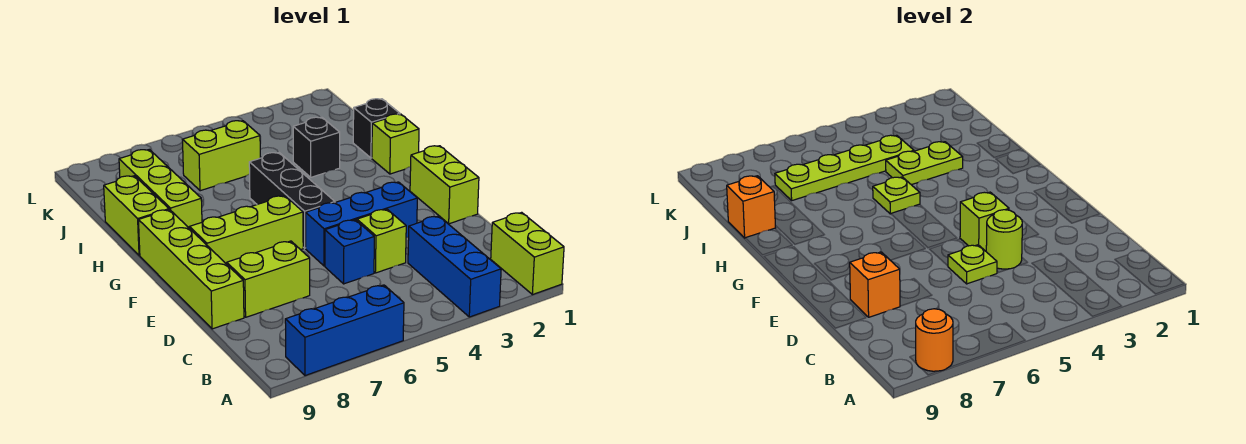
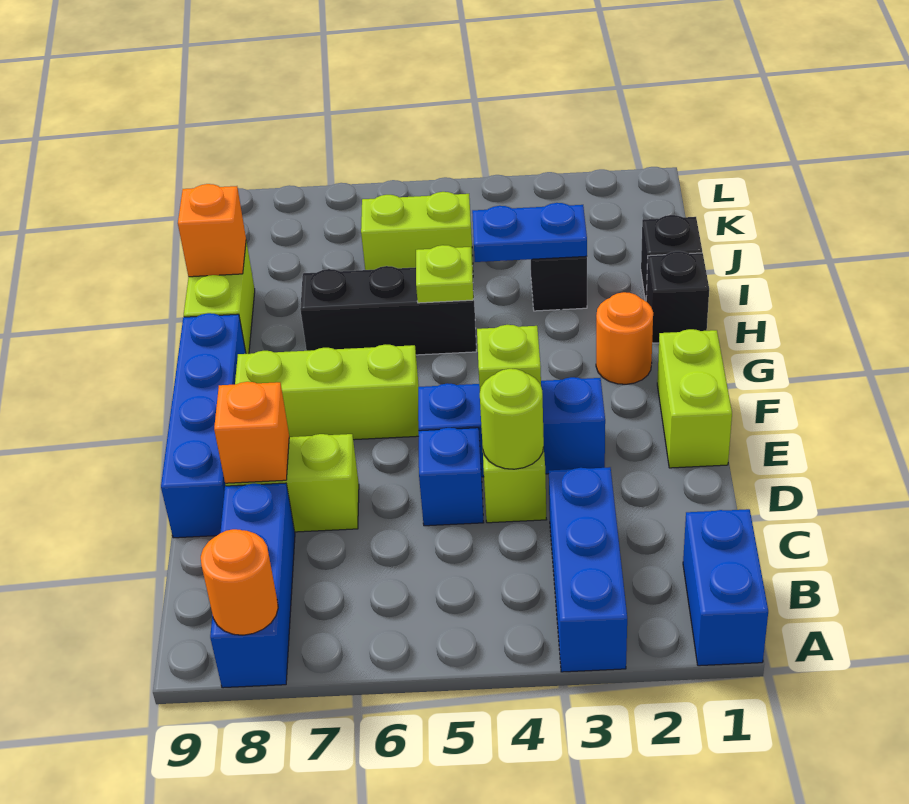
lime brick A1:B1 level 1 -> blue brick A1:B1 level 1
blue brick A6:A8 level 1 -> blue brick A8:C8 level 1
lime plate D5 level 2 -> none
lime brick D9:G9 level 1 -> blue brick D9:G9 level 1
black brick F5:H5 level 1 -> black brick H5:H7 level 1
none -> orange round brick G2 level 1
lime brick H1 level 1 -> black brick H1 level 1
lime brick H8:J8 level 1 -> none
lime plate I3:I4 level 2 -> blue plate I3:I4 level 2
lime plate J4:J7 level 2 -> none

